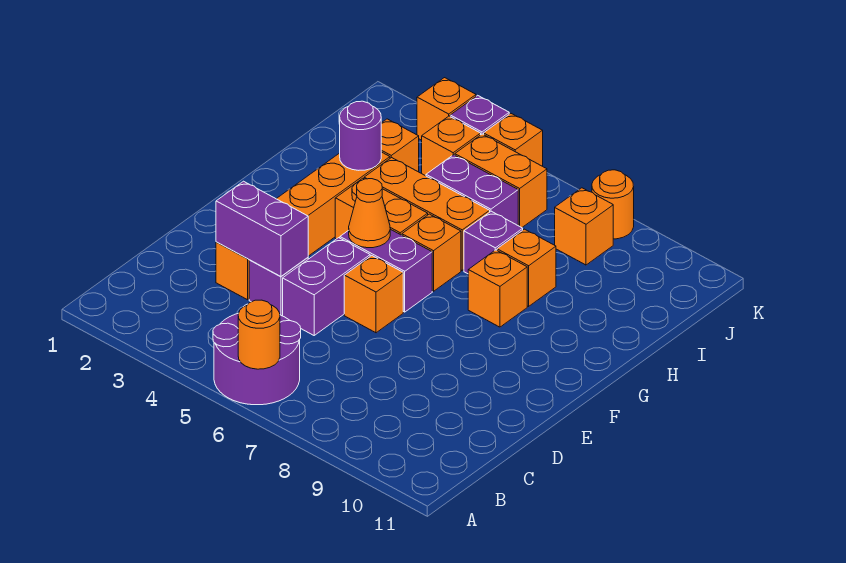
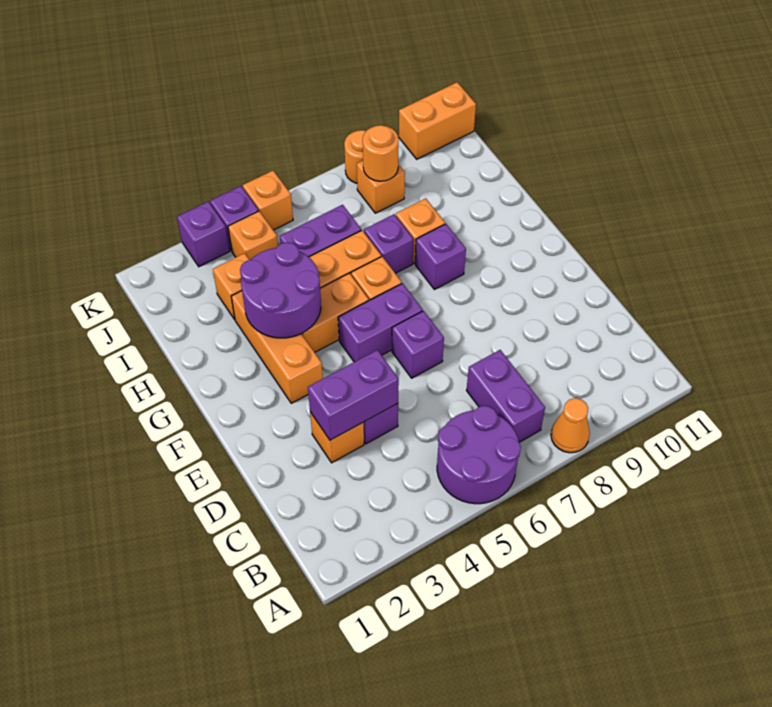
orange round brick A6 level 2 -> orange round brick J8 level 2
purple brick D5:E5 level 1 -> purple brick B7:C7 level 1
orange brick E6 level 1 -> purple brick E6 level 1
orange cone F5 level 2 -> orange cone A8 level 1
orange brick G8 level 1 -> purple brick G8 level 1
purple round brick H3 level 2 -> purple round brick G3:H4 level 2
orange brick J5:J6 level 1 -> orange brick K10:K11 level 1
orange brick K3 level 1 -> purple brick K3 level 1

